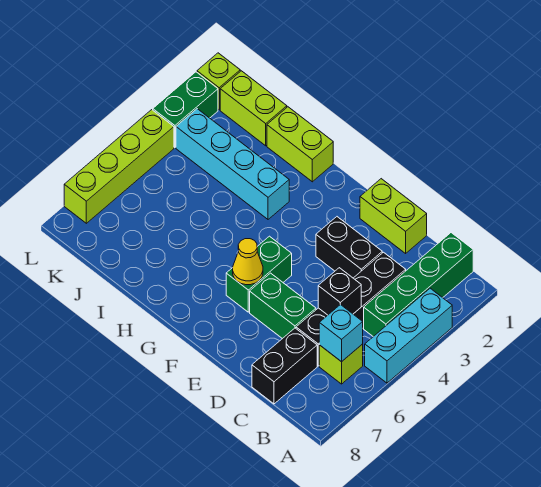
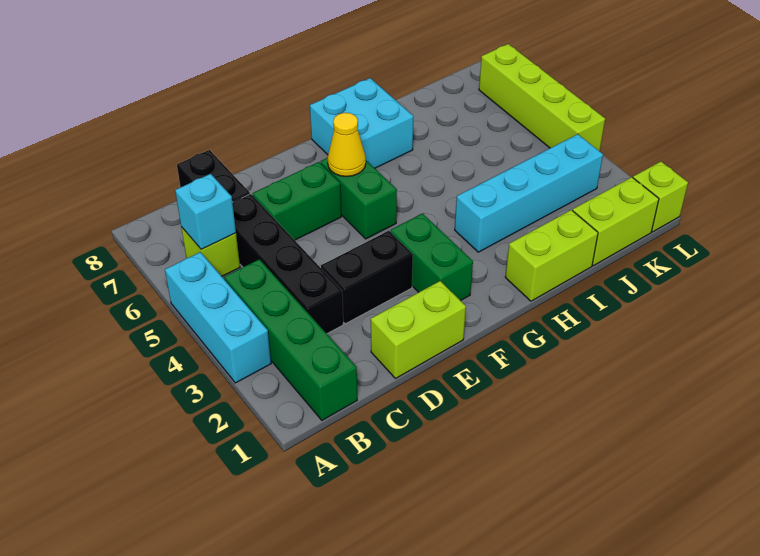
black brick C5 level 2 -> none
none -> cyan brick G7:H8 level 1
green brick L2:L3 level 1 -> green brick F2:F3 level 1

